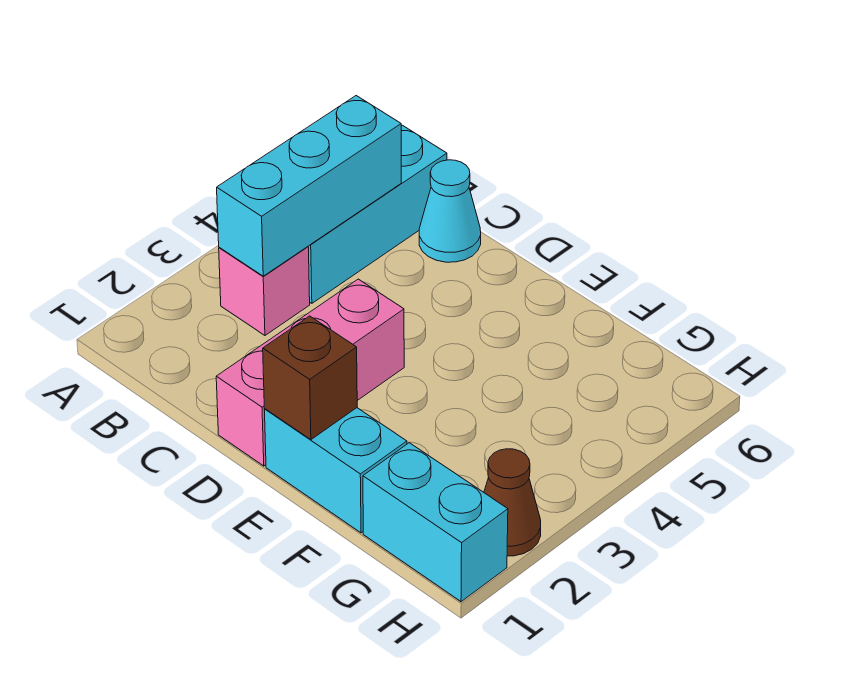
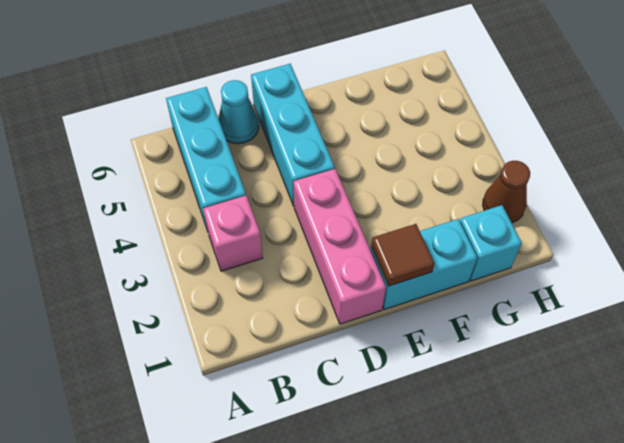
cyan brick B3:B5 level 2 -> cyan brick D4:D6 level 1
brown brick E1 level 2 -> brown tile E1 level 2
cyan brick G1:H1 level 1 -> cyan brick G1 level 1

